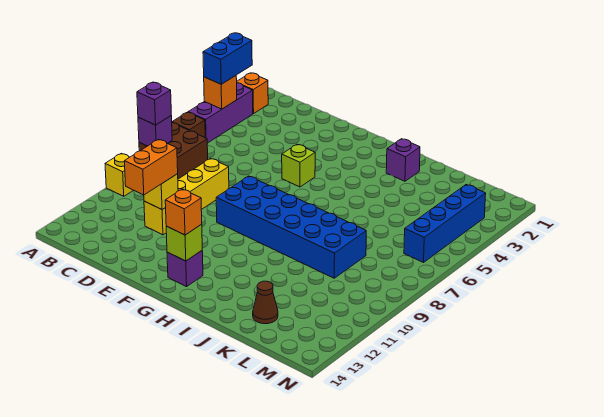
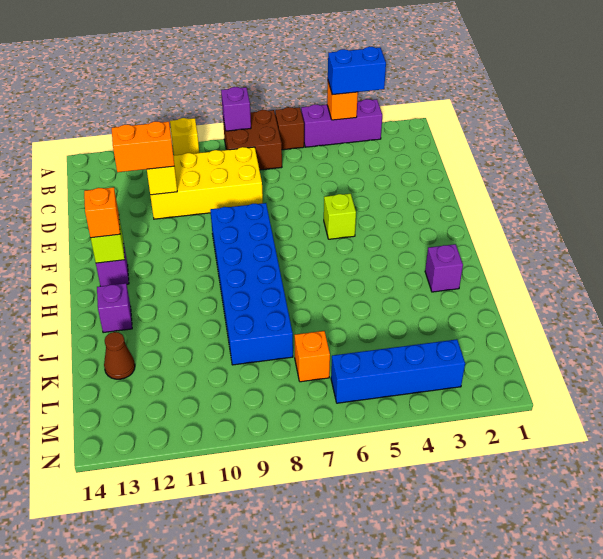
orange brick A2 level 1 -> orange brick L7 level 1
purple brick A8 level 3 -> purple brick I13 level 1
yellow brick D8:D11 level 1 -> yellow brick C8:D11 level 1

